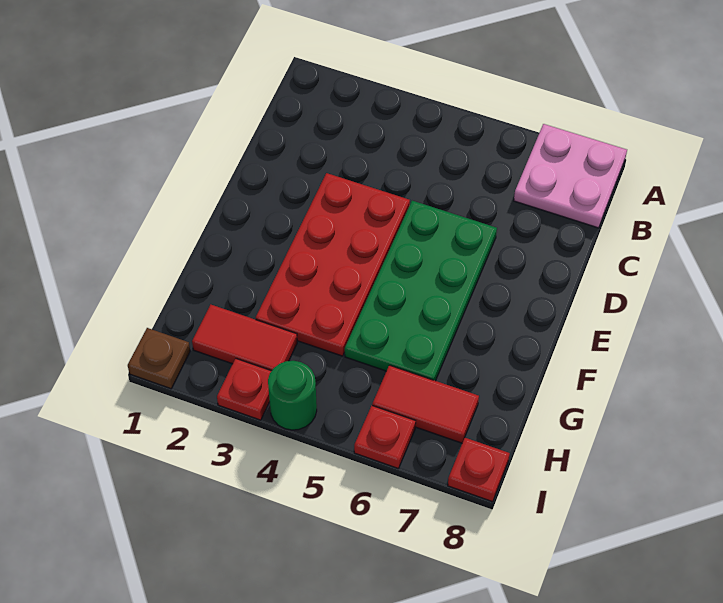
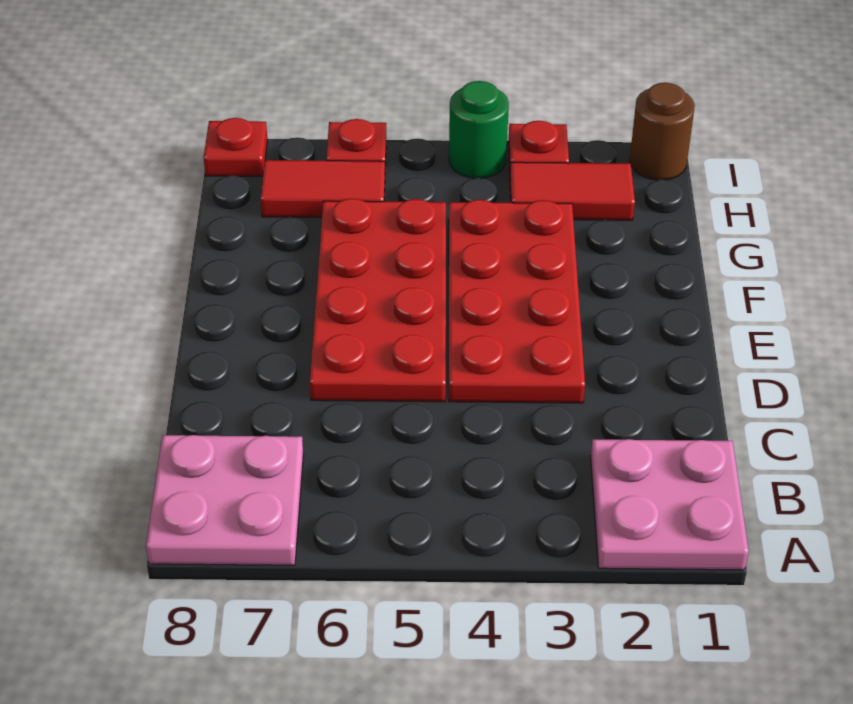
none -> pink plate A1:B2 level 1
green plate D5:G6 level 1 -> red plate D5:G6 level 1
brown plate I1 level 1 -> brown round brick I1 level 1

